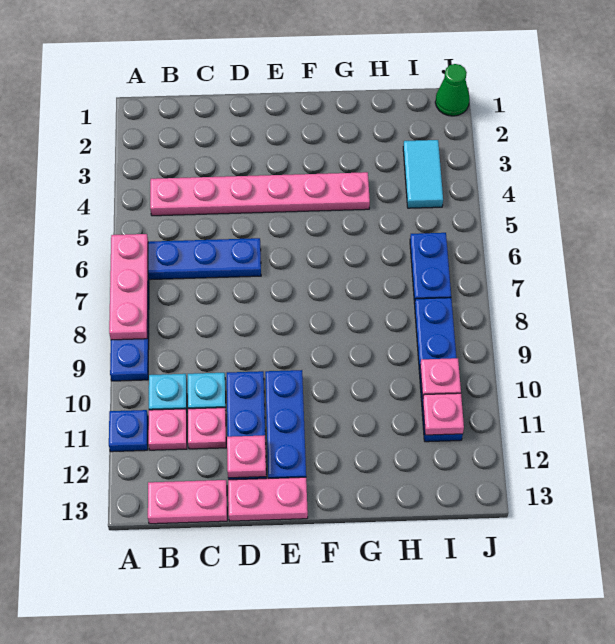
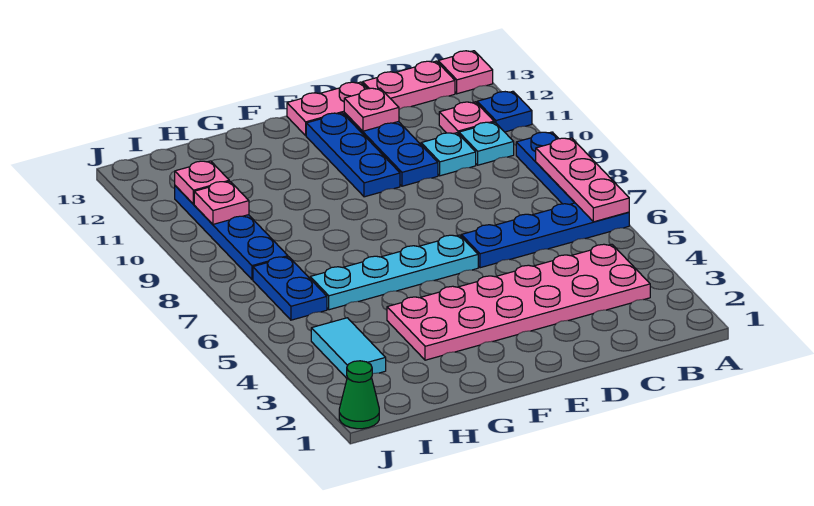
pink plate B4:G4 level 1 -> pink plate B3:G4 level 1
pink plate C11 level 1 -> pink plate A13 level 1
none -> cyan plate E6:H6 level 1

